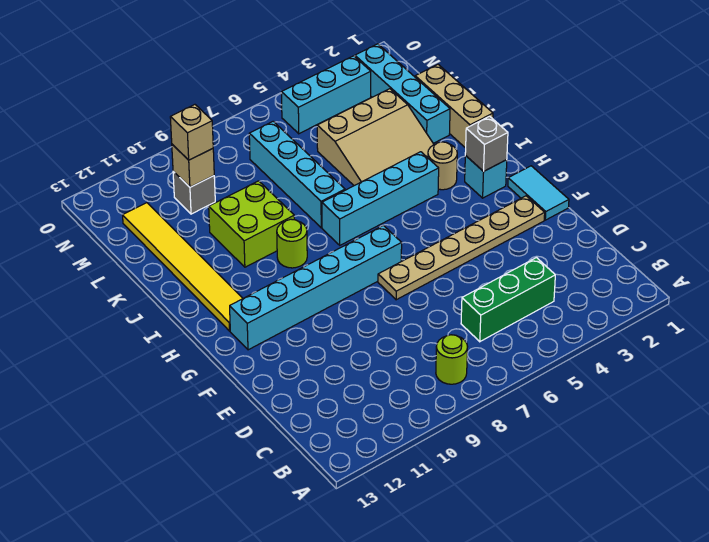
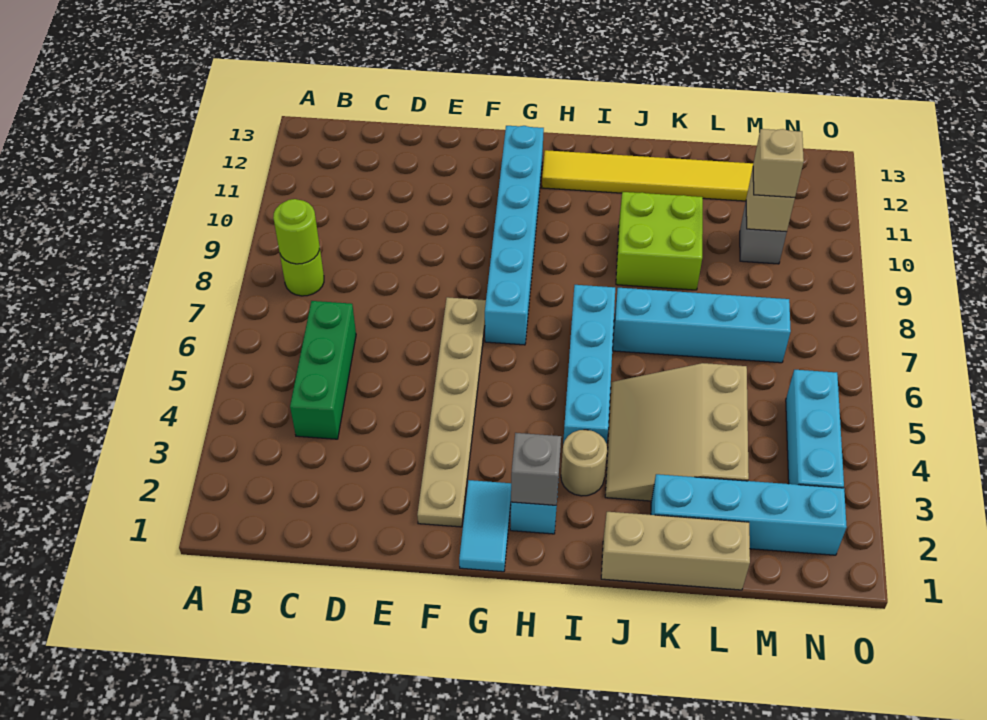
cyan tile F1:G1 level 1 -> cyan tile G1:G2 level 1
lime round brick I9 level 1 -> lime round brick B8 level 2

